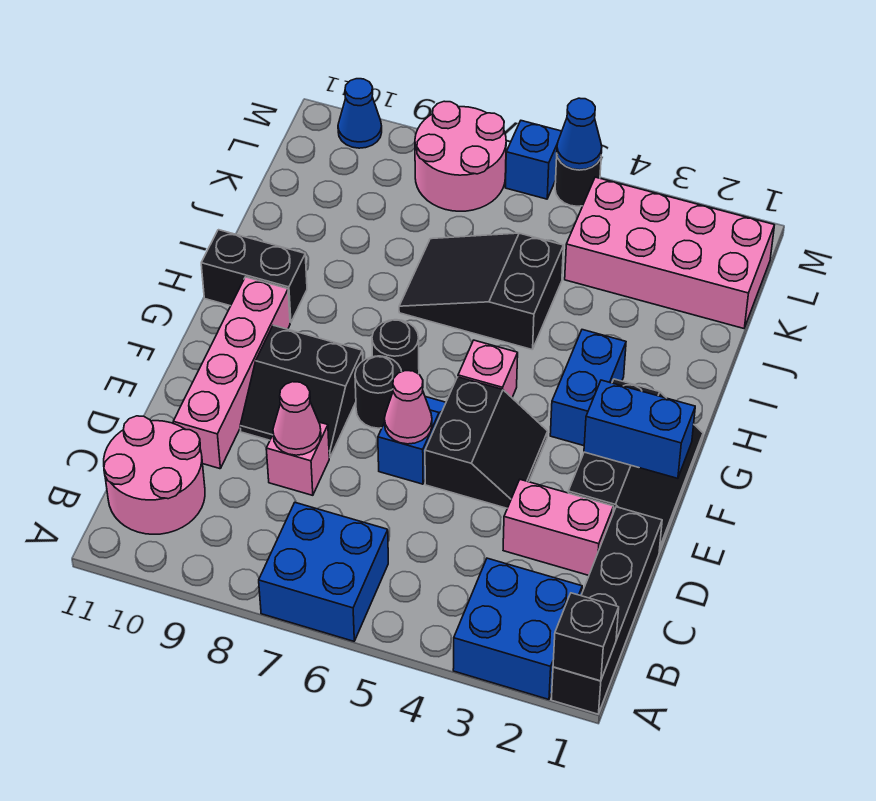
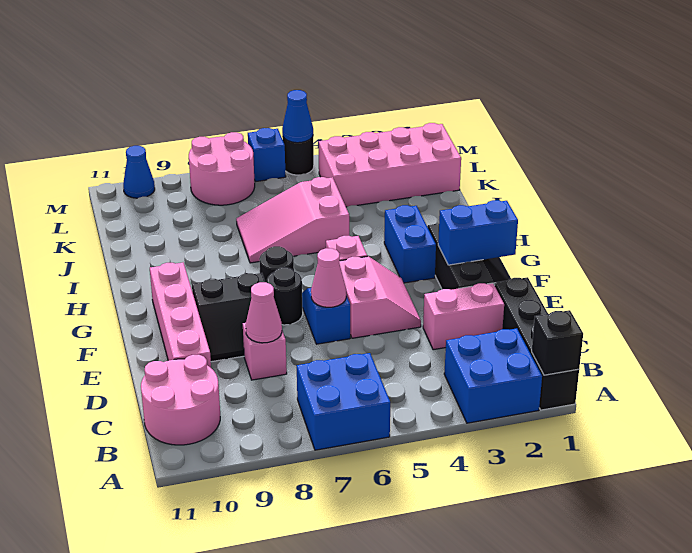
black slope E4:F5 level 1 top 5 -> pink slope E4:F5 level 1 top 5
black brick H10:H11 level 1 -> none
black slope I5:J7 level 1 top 5 -> pink slope I5:J7 level 1 top 5

